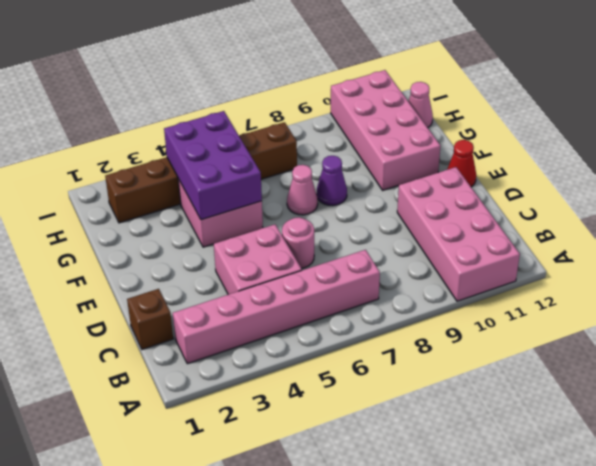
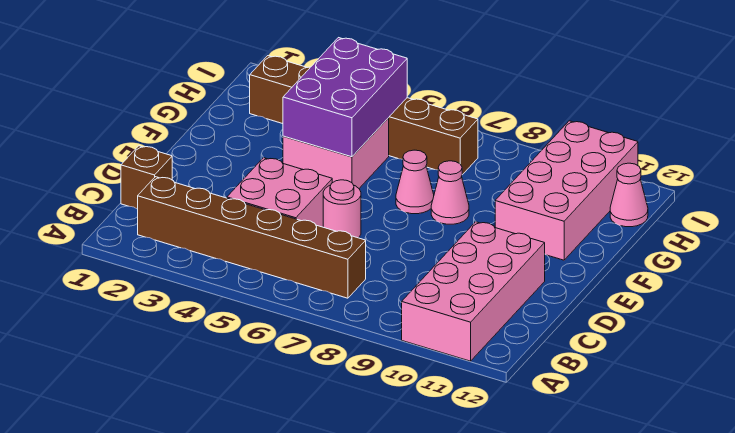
pink brick B2:B7 level 1 -> brown brick B2:B7 level 1
red cone E12 level 1 -> none
purple cone F8 level 1 -> pink cone F8 level 1

